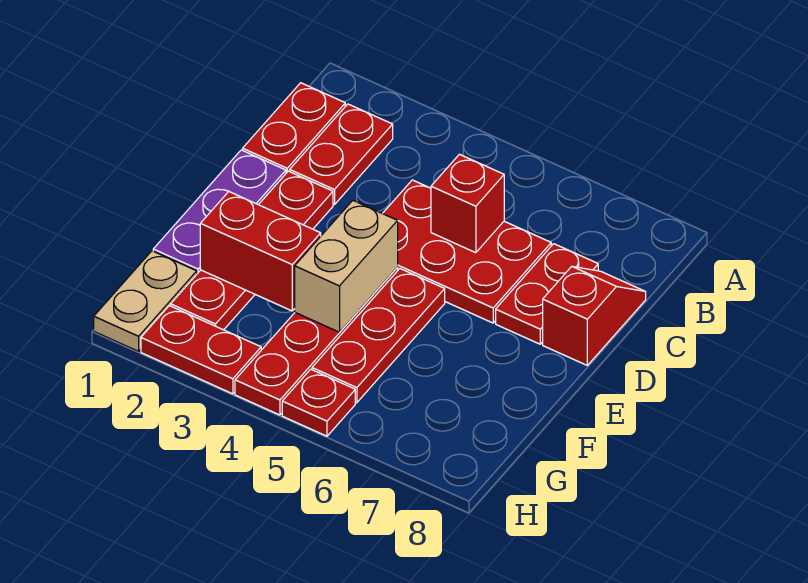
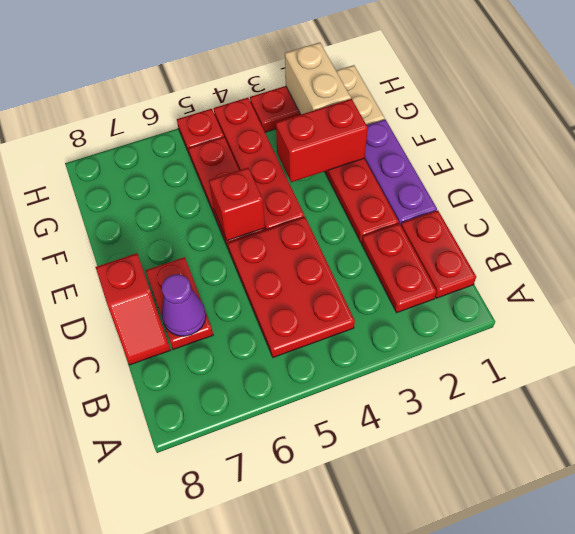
red plate C4:D6 level 1 -> red plate B4:D5 level 1
red brick C5 level 2 -> red brick E5 level 2
none -> purple cone C7 level 2
tan brick E4:F4 level 2 -> tan brick G2:H2 level 2

